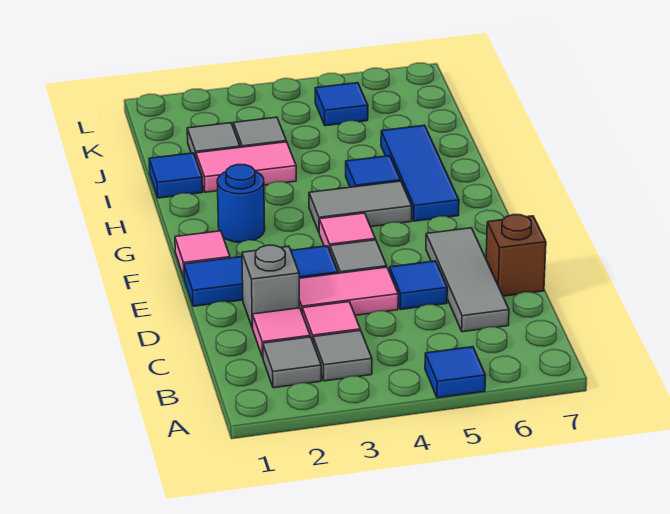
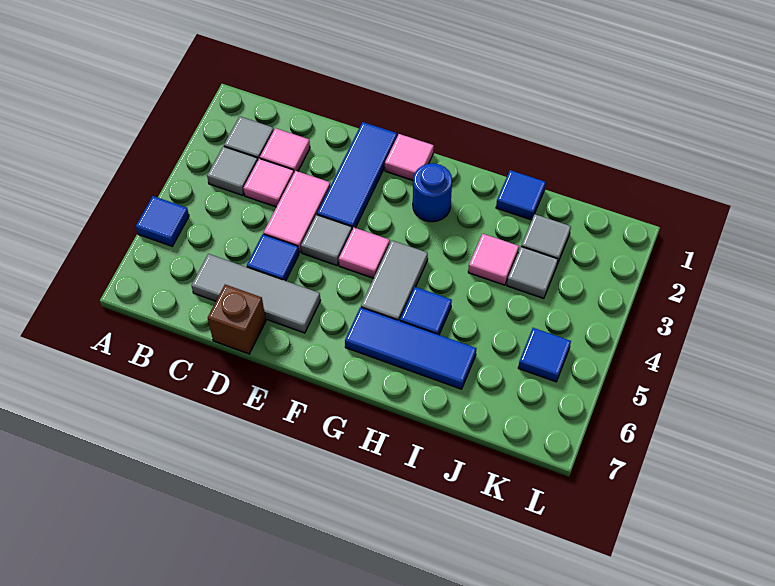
grey brick D2 level 1 -> none
pink tile I2:I3 level 1 -> pink tile I3 level 1

